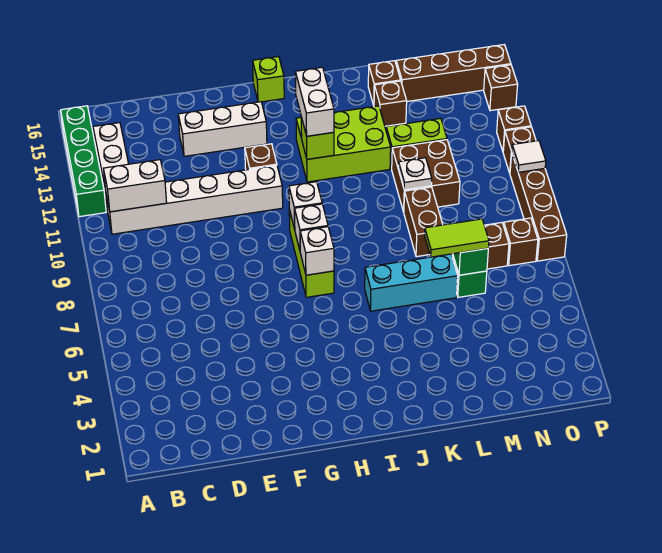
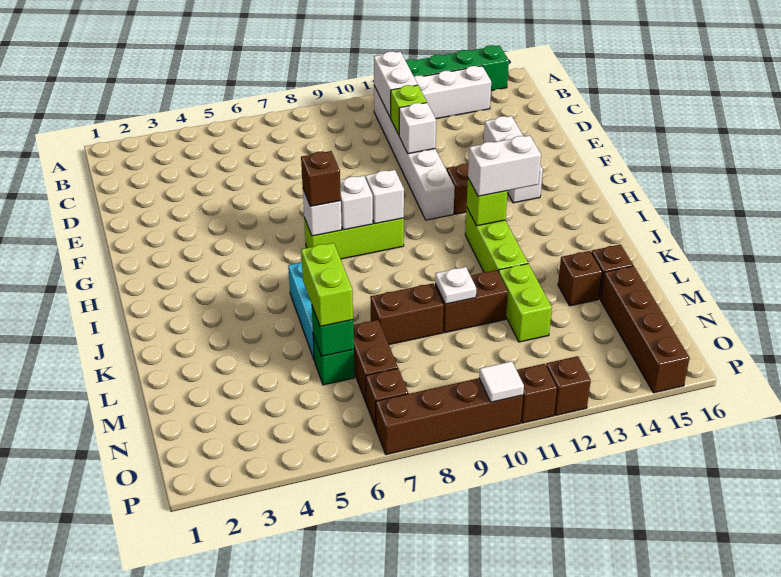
none -> white brick E11 level 2
lime brick H16 level 1 -> lime brick D11 level 2
lime brick I12:K13 level 1 -> lime brick I12:K12 level 1
lime tile L6:M6 level 3 -> lime brick L6:M6 level 3
brown brick L10:M11 level 1 -> brown brick L10:L11 level 1
brown brick P14 level 1 -> brown brick H7 level 3

